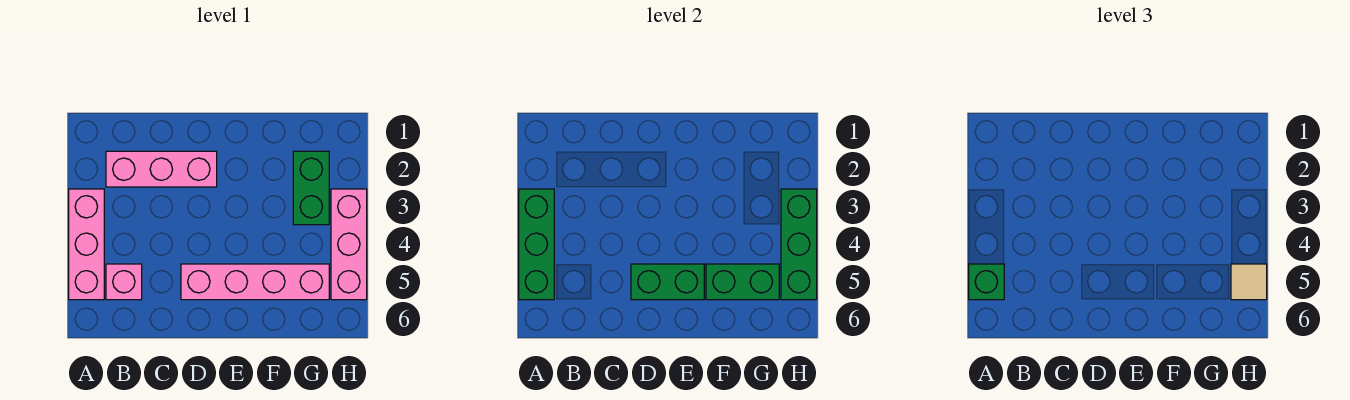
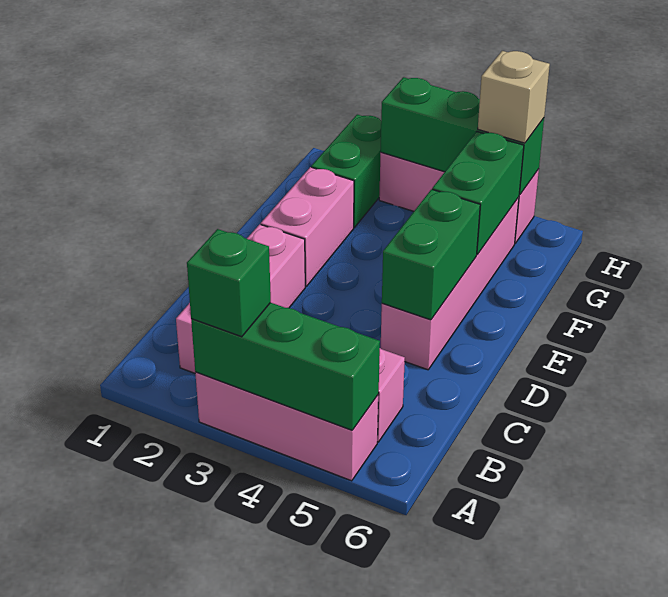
green brick A5 level 3 -> green brick A3 level 3
none -> pink brick E2:F2 level 1
green brick G2:G3 level 1 -> green brick G2:H2 level 1
tan tile H5 level 3 -> tan brick H5 level 3

